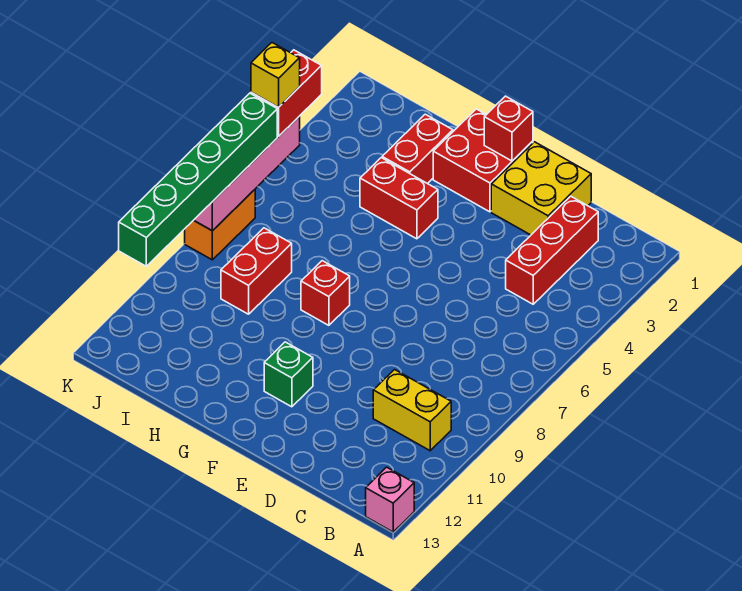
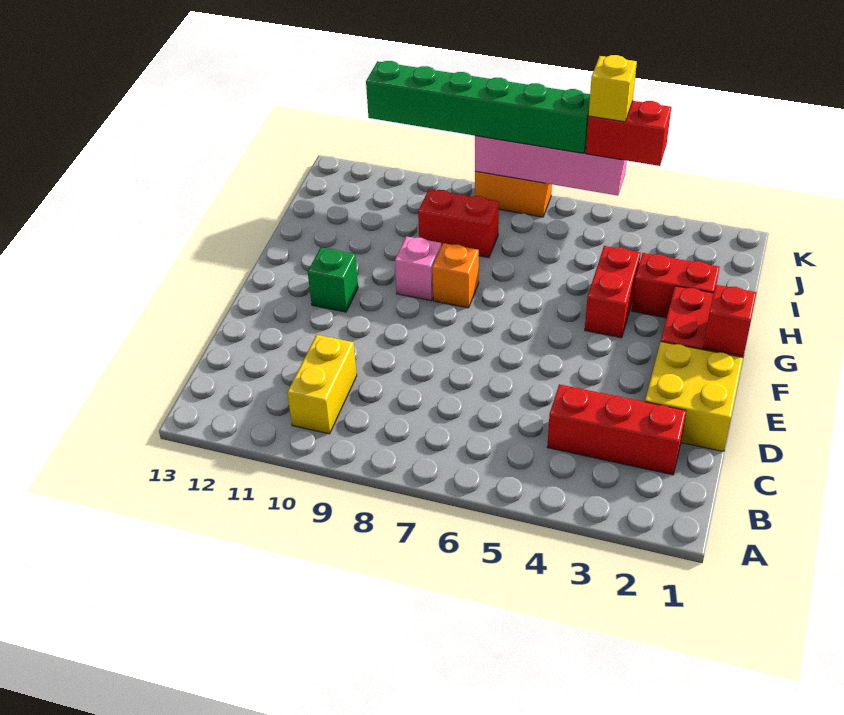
pink brick A13 level 1 -> pink brick G9 level 1
red brick G8 level 1 -> orange brick G8 level 1

